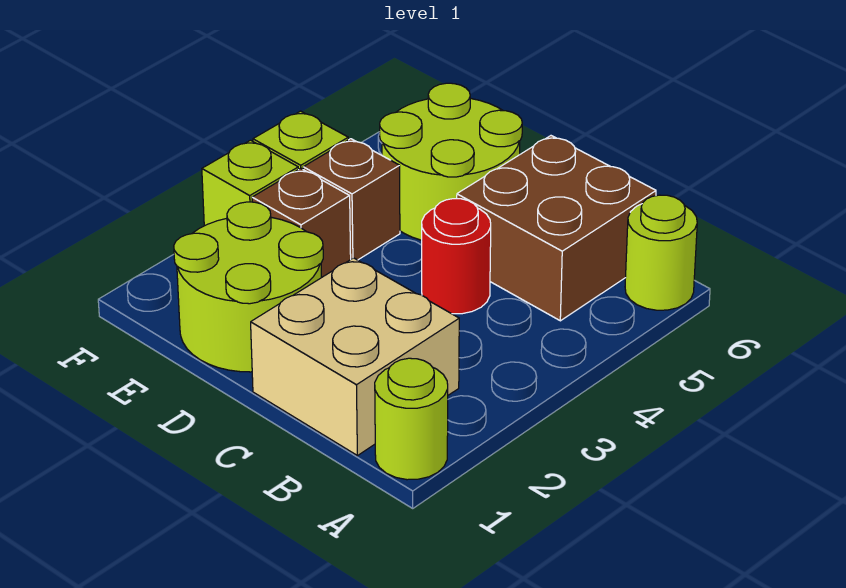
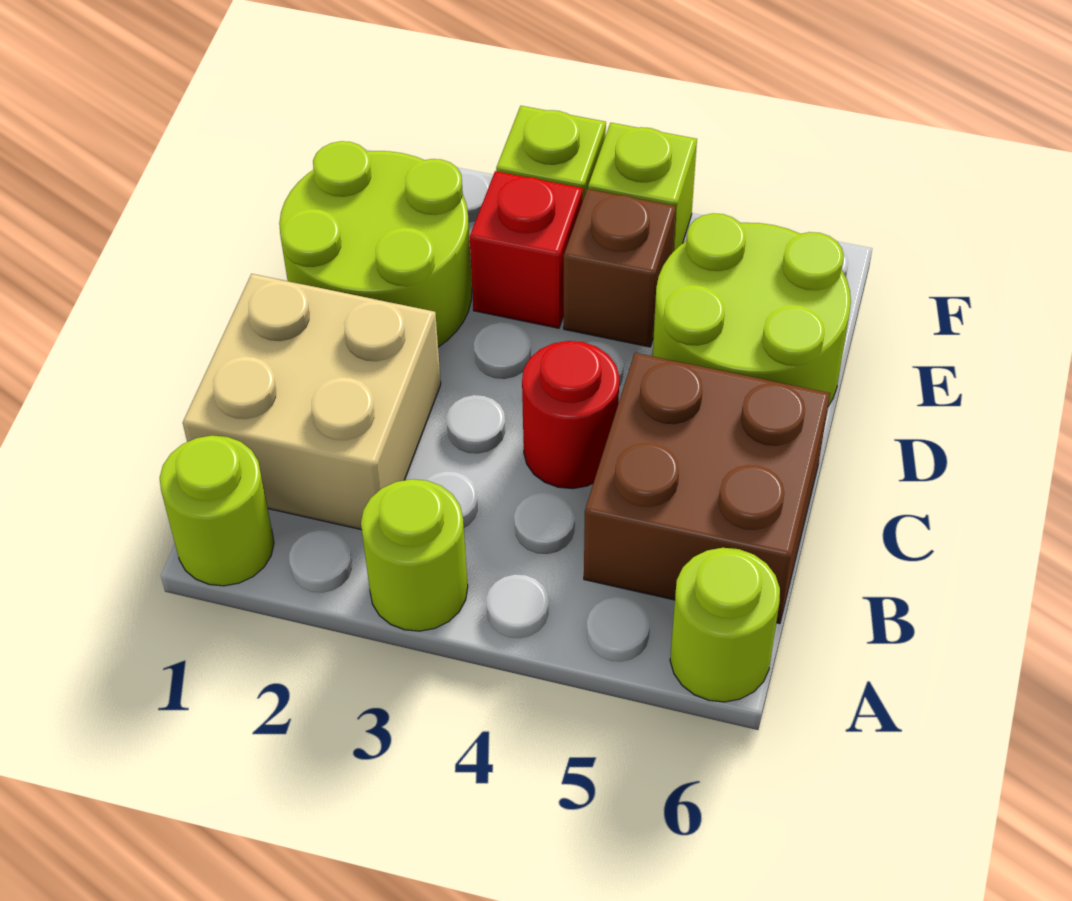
none -> lime round brick A3 level 1
brown brick E3 level 1 -> red brick E3 level 1

